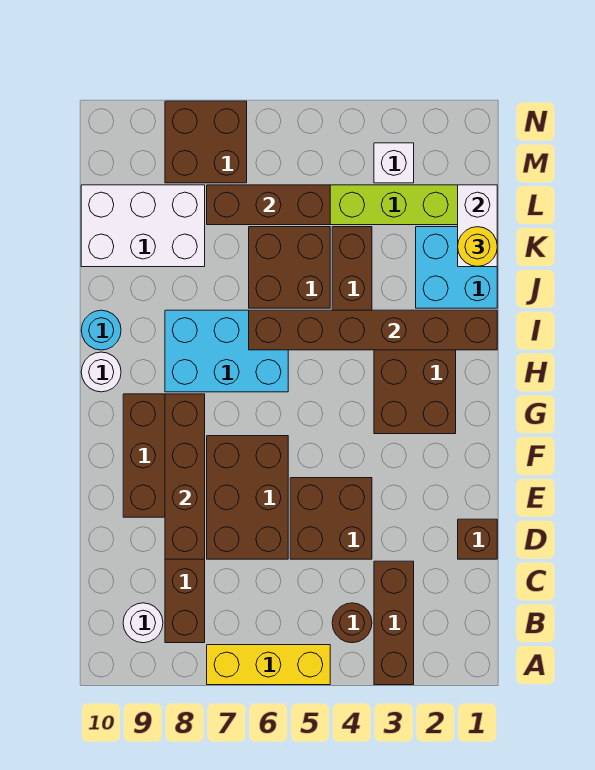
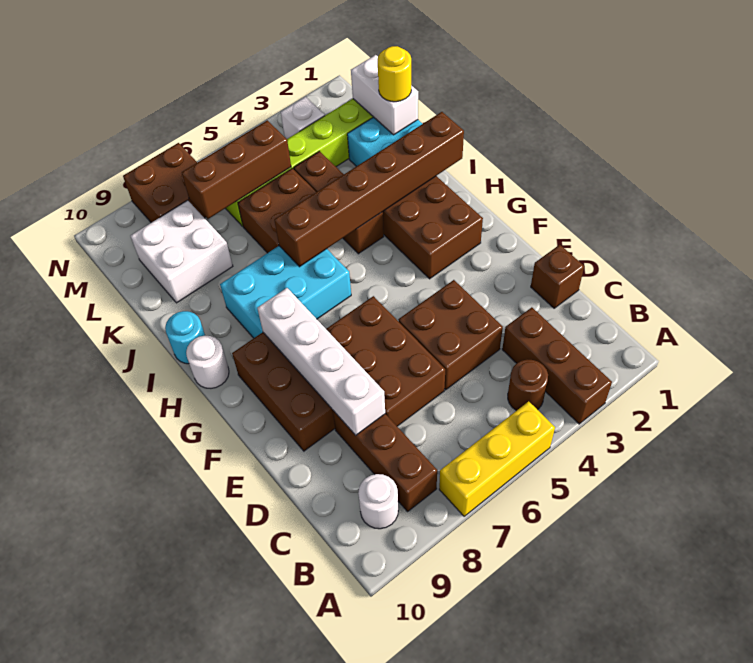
brown brick D8:G8 level 2 -> white brick D8:G8 level 2
white brick K8:L10 level 1 -> white brick K8:L9 level 1

